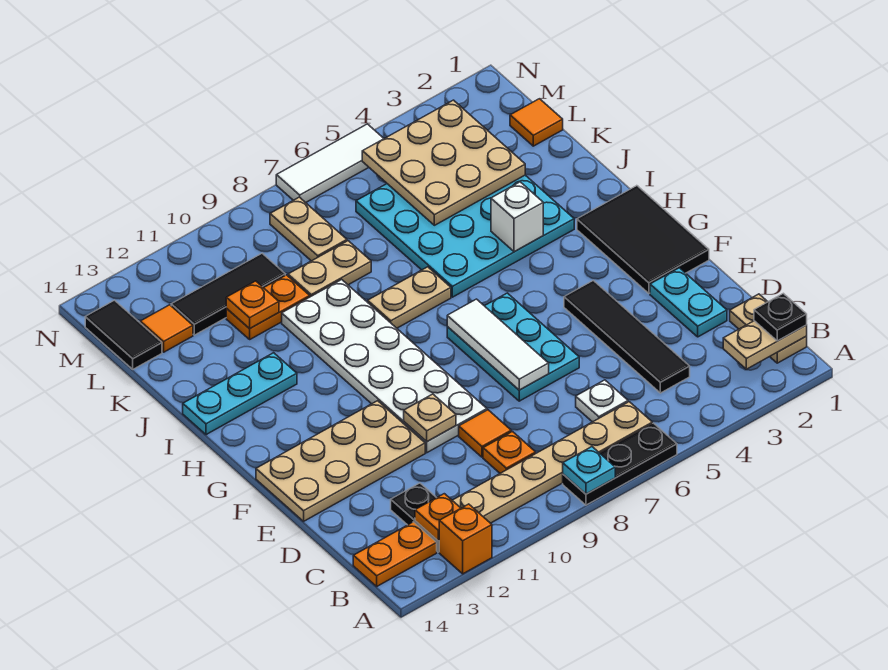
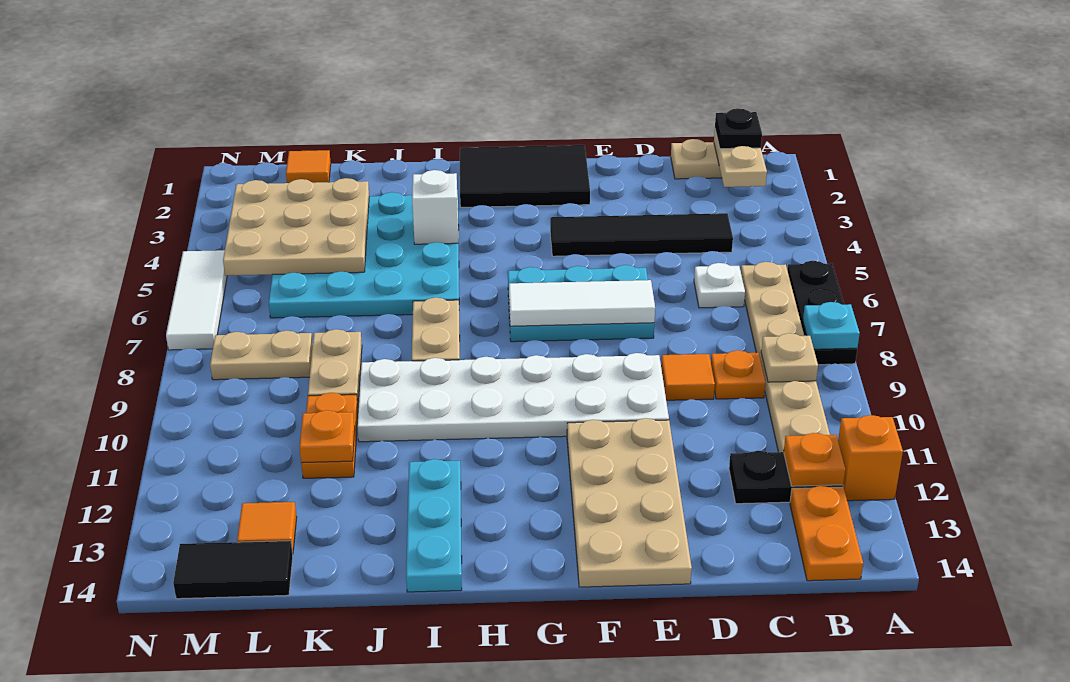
cyan plate D2:E2 level 1 -> none
tan plate E10 level 2 -> tan plate B9 level 2
black tile L10:L12 level 1 -> none

